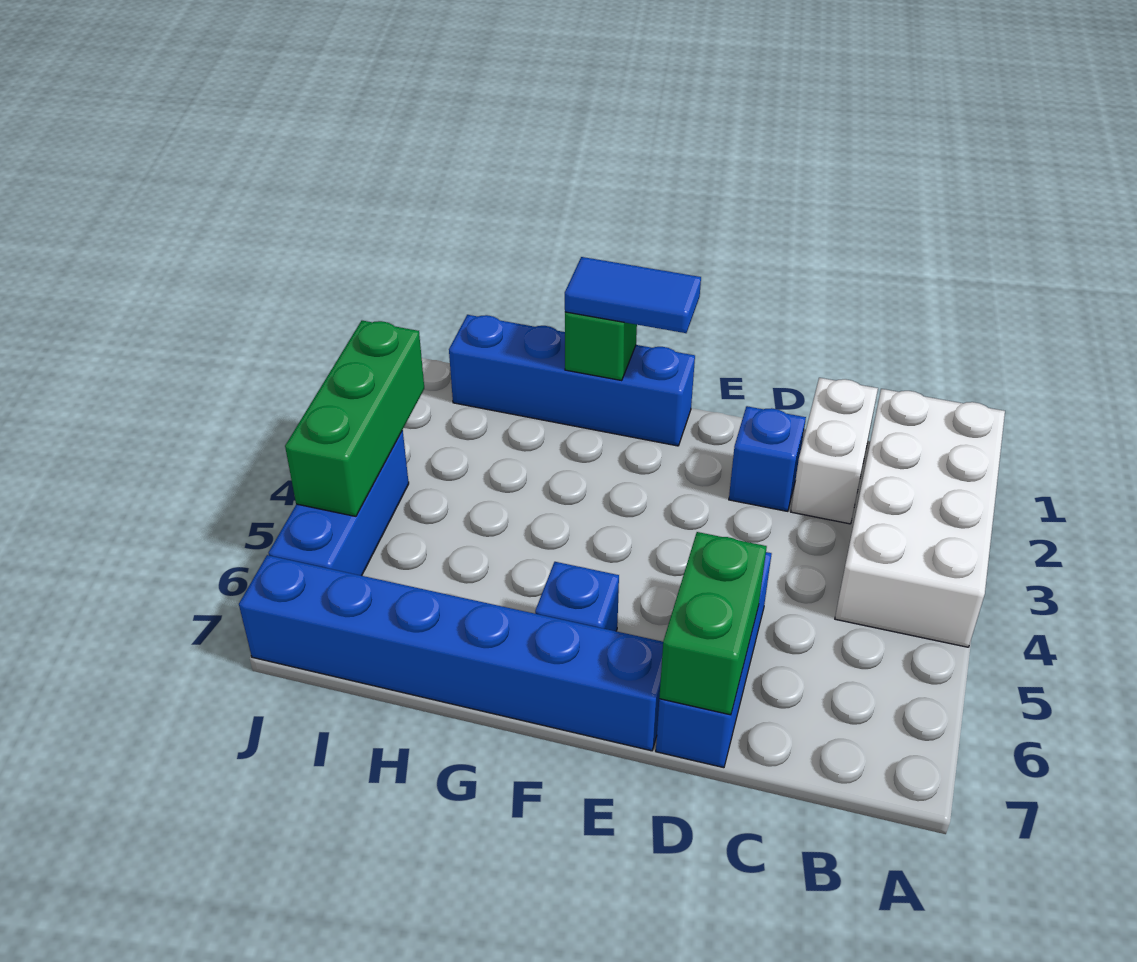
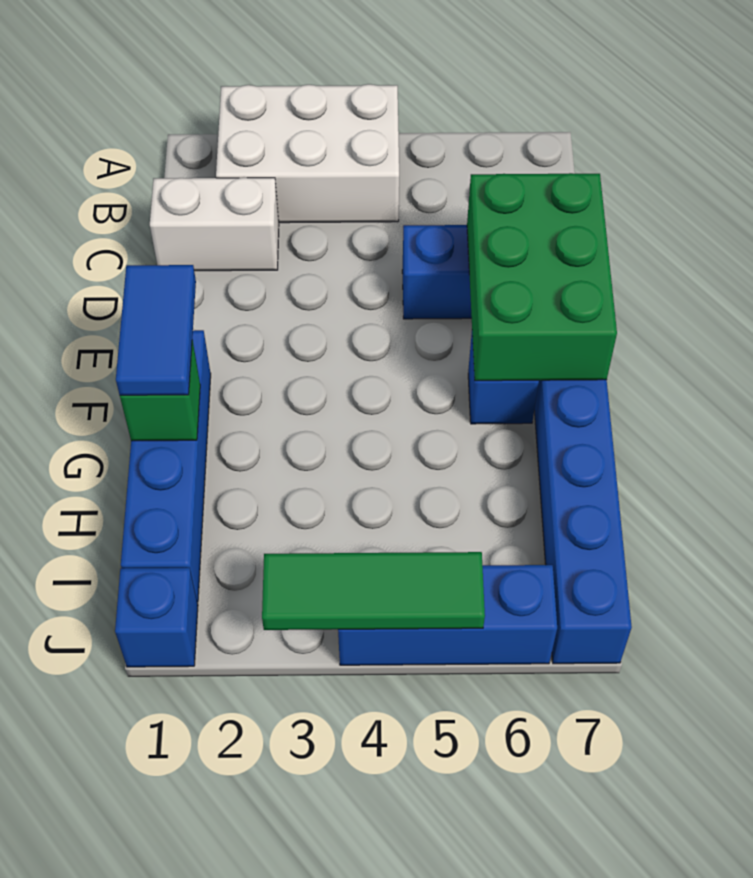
white brick A1:B4 level 1 -> white brick A2:B4 level 1
blue brick D2 level 1 -> blue brick J1 level 1
green brick D6:D7 level 2 -> green brick D6:F7 level 2
green brick J3:J5 level 2 -> green tile J3:J5 level 2

